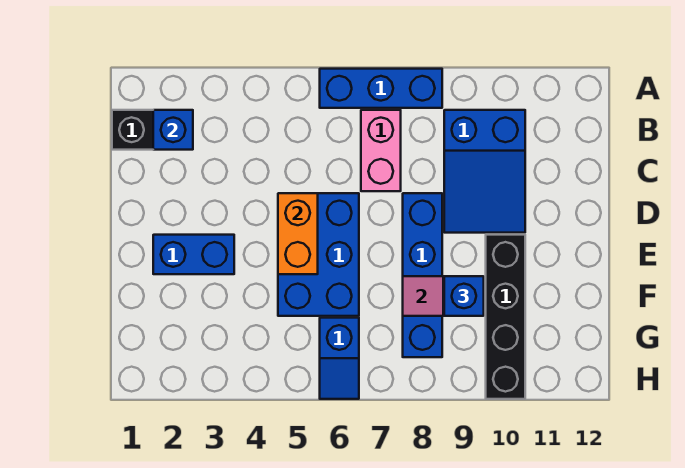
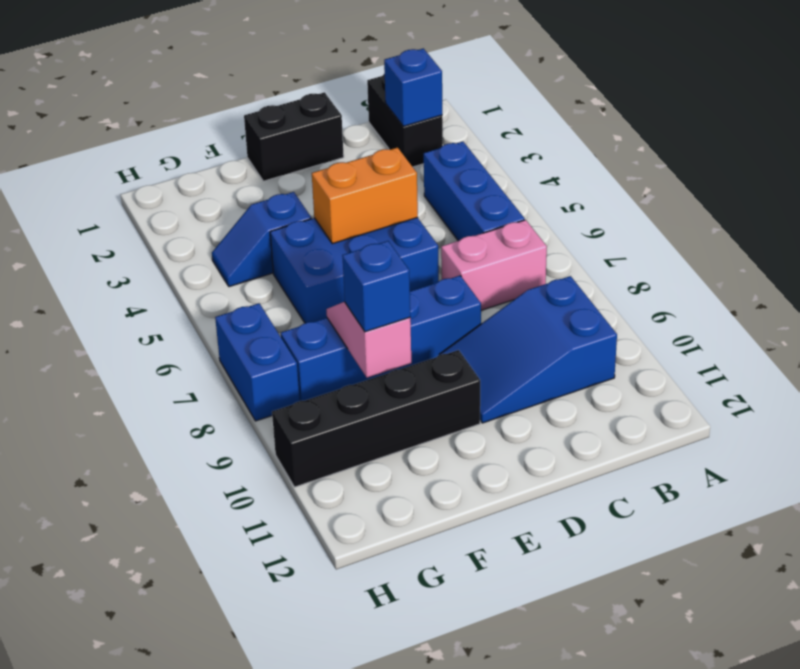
blue brick A6:A8 level 1 -> blue brick B4:B6 level 1
none -> black brick D1:E1 level 1
blue brick E2:E3 level 1 -> blue brick H7:H8 level 1
blue slope G6:H6 level 1 top G -> blue slope F4:G4 level 1 top F

